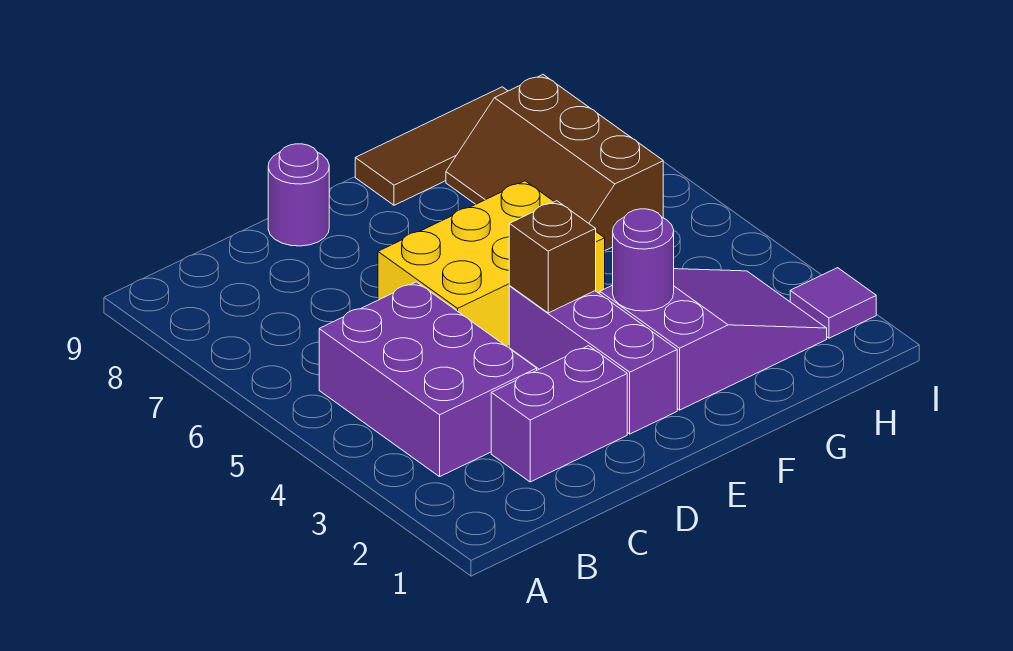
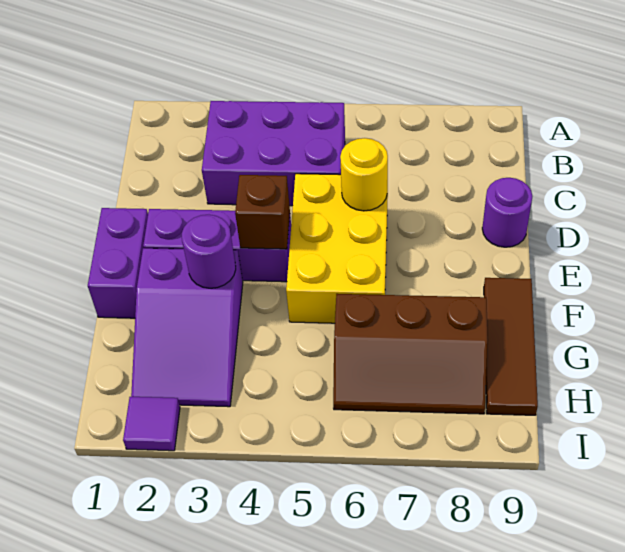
purple brick C2:D2 level 1 -> purple brick E1:F1 level 1
none -> yellow round brick D6 level 2
brown slope G6:H8 level 1 top H -> brown slope G6:H8 level 1 top G

